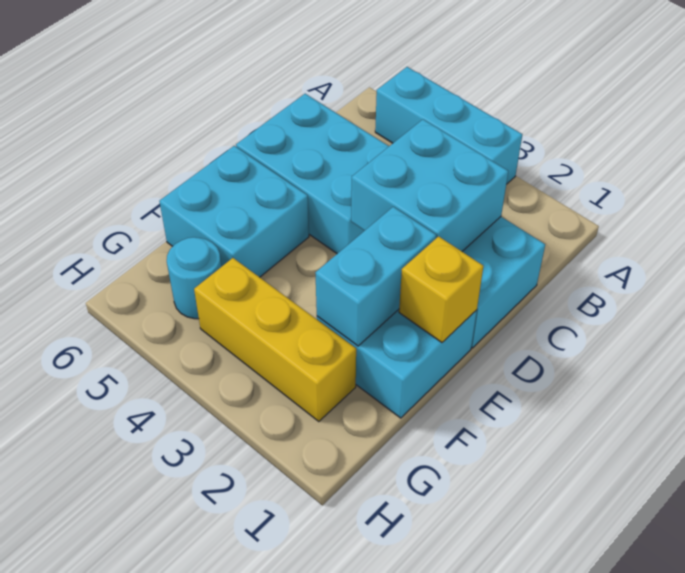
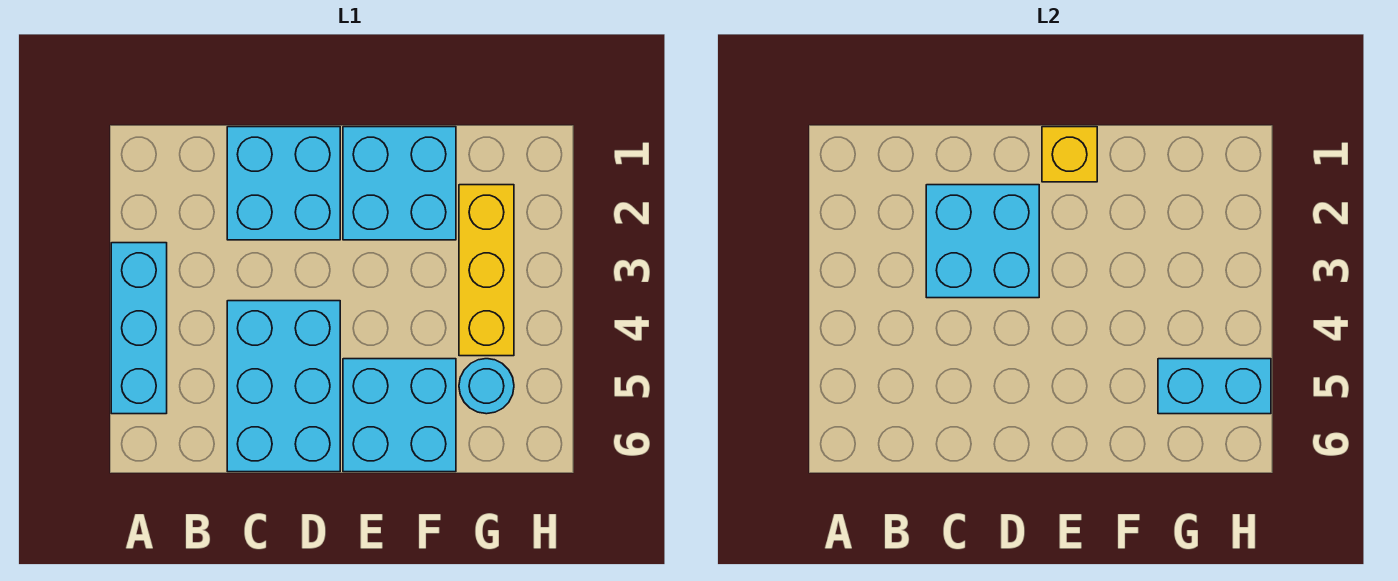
cyan brick E2:F2 level 2 -> cyan brick G5:H5 level 2

